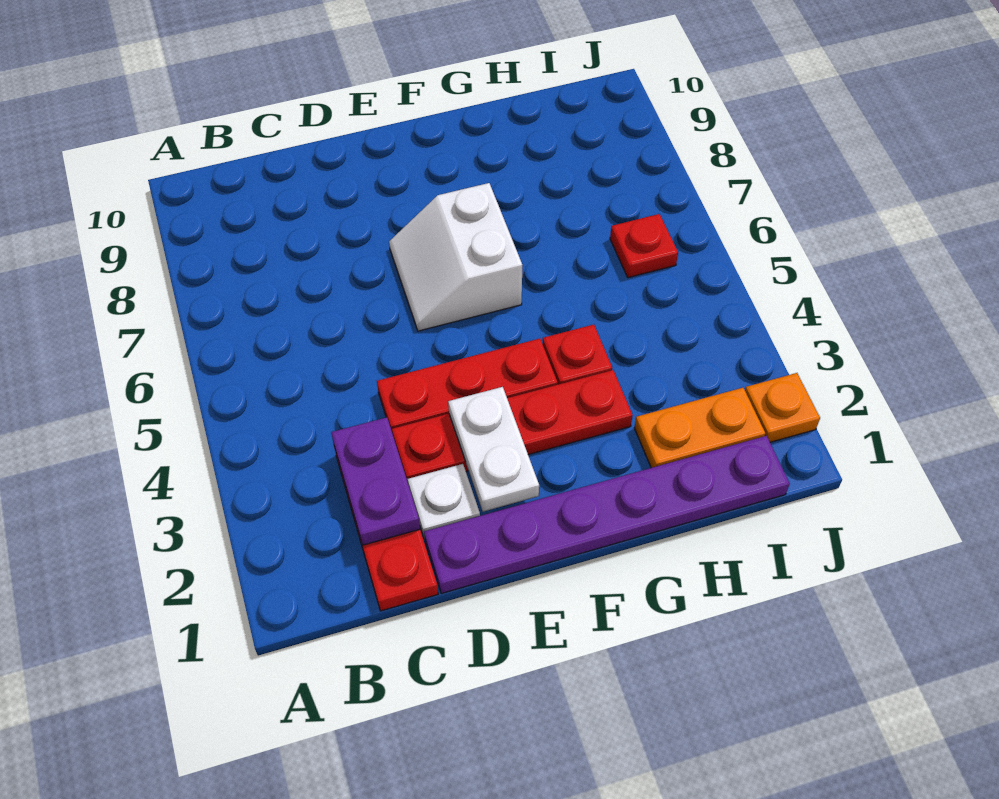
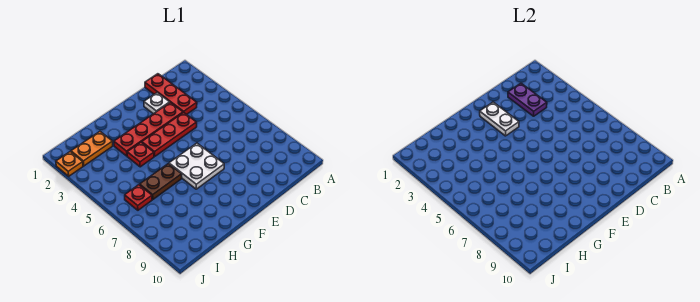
purple plate D1:I1 level 1 -> none
white slope E6:F7 level 1 top F -> white plate E6:F7 level 1
none -> brown plate G6:H6 level 1

